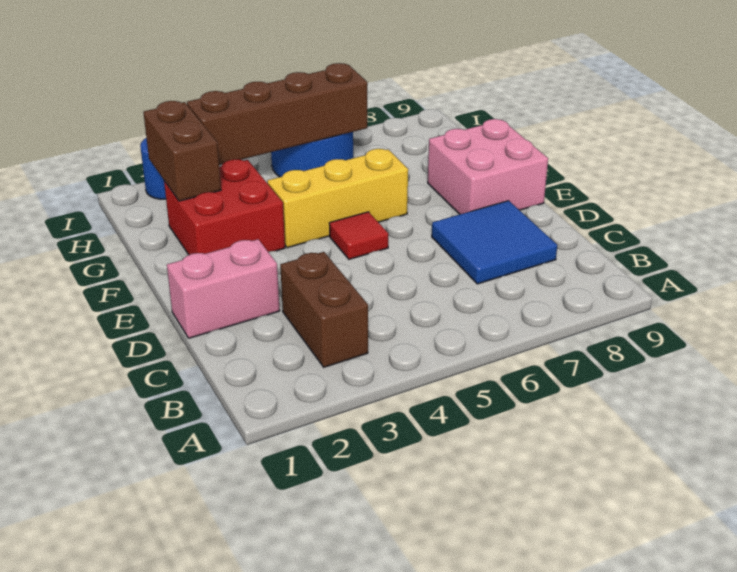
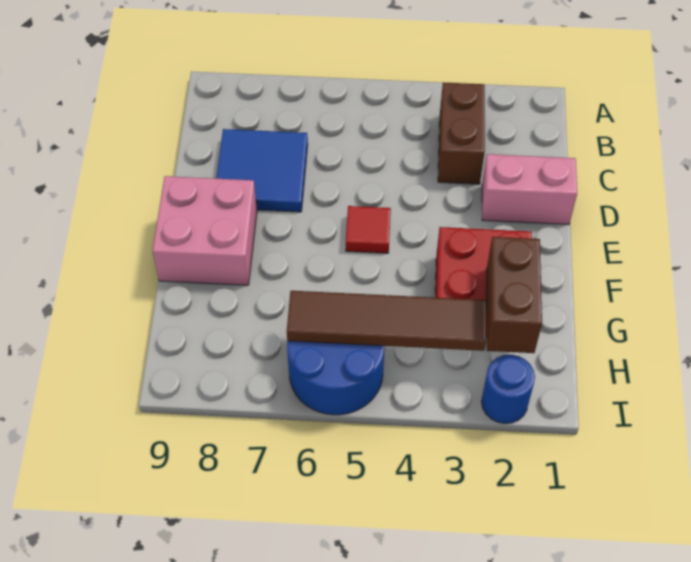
yellow brick F4:F6 level 1 -> none
brown brick H3:H6 level 2 -> brown tile H3:H6 level 2

